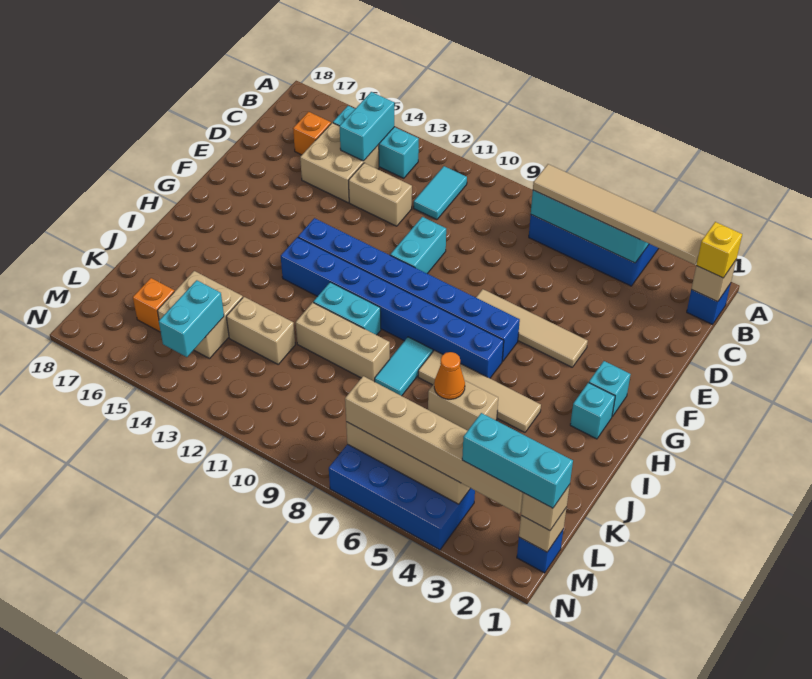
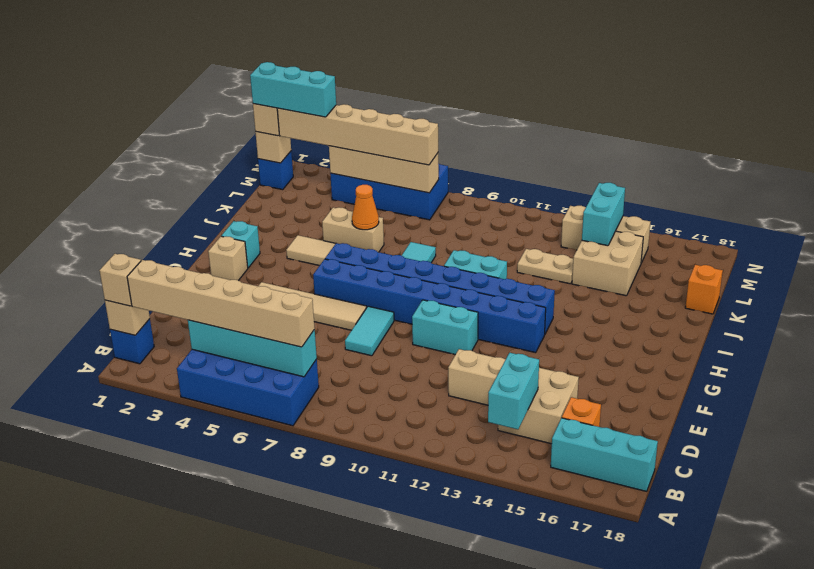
yellow brick B1 level 3 -> tan brick B1 level 3
tan tile B2:B7 level 3 -> tan brick B2:B7 level 3
cyan tile B11:C11 level 1 -> cyan tile E8:F8 level 1
cyan brick B13:B15 level 1 -> cyan brick B16:B18 level 1
cyan brick E10:F10 level 1 -> cyan brick F10:F11 level 1
cyan brick G2 level 1 -> tan brick G2 level 1
tan brick J9:J11 level 1 -> tan brick M13:M15 level 1
tan brick K12:K13 level 1 -> tan plate K12:K13 level 1
orange brick L16 level 1 -> orange brick K18 level 1

